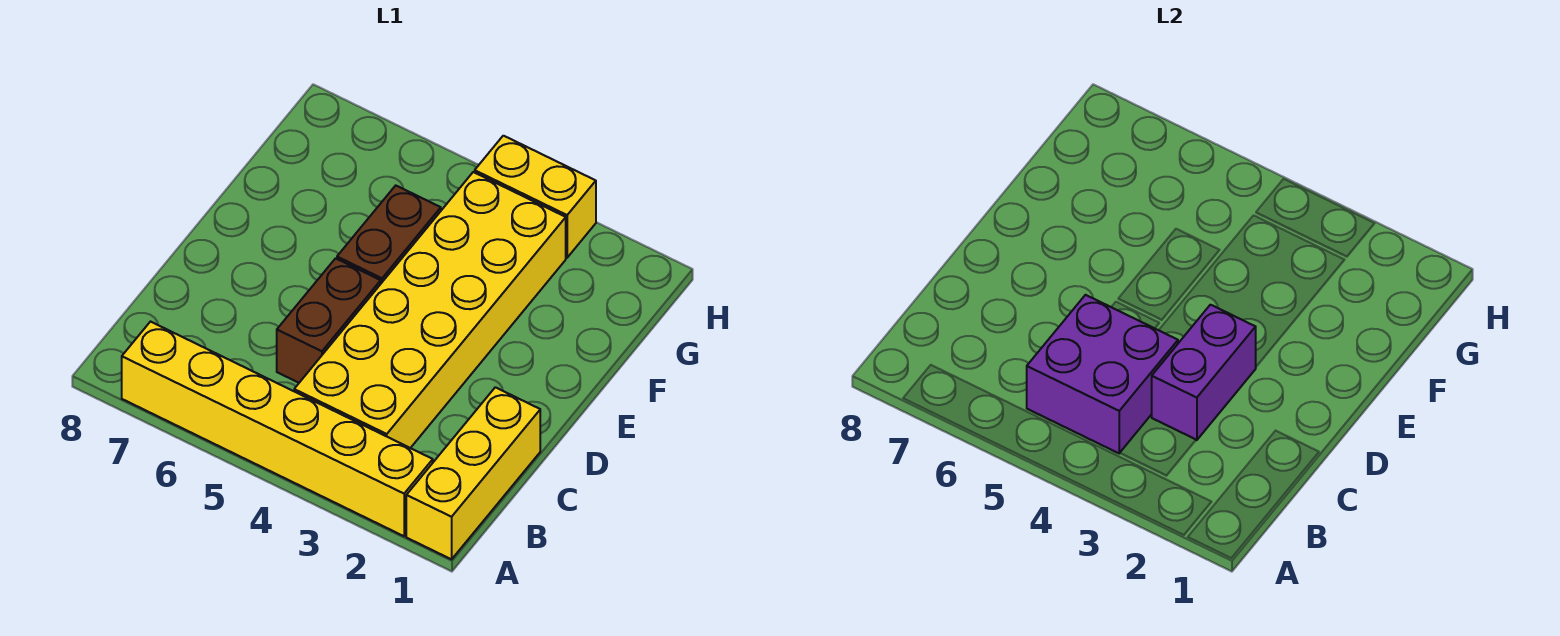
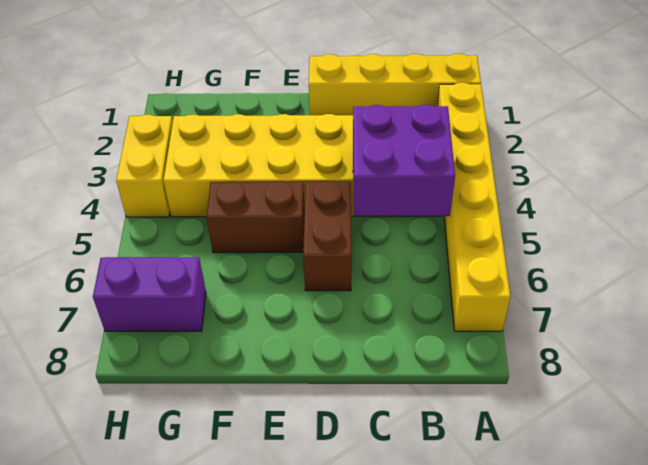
yellow brick A1:C1 level 1 -> yellow brick A1:D1 level 1
purple brick C3:D3 level 2 -> purple brick G7:H7 level 1
brown brick C5:D5 level 1 -> brown brick D5:D6 level 1

